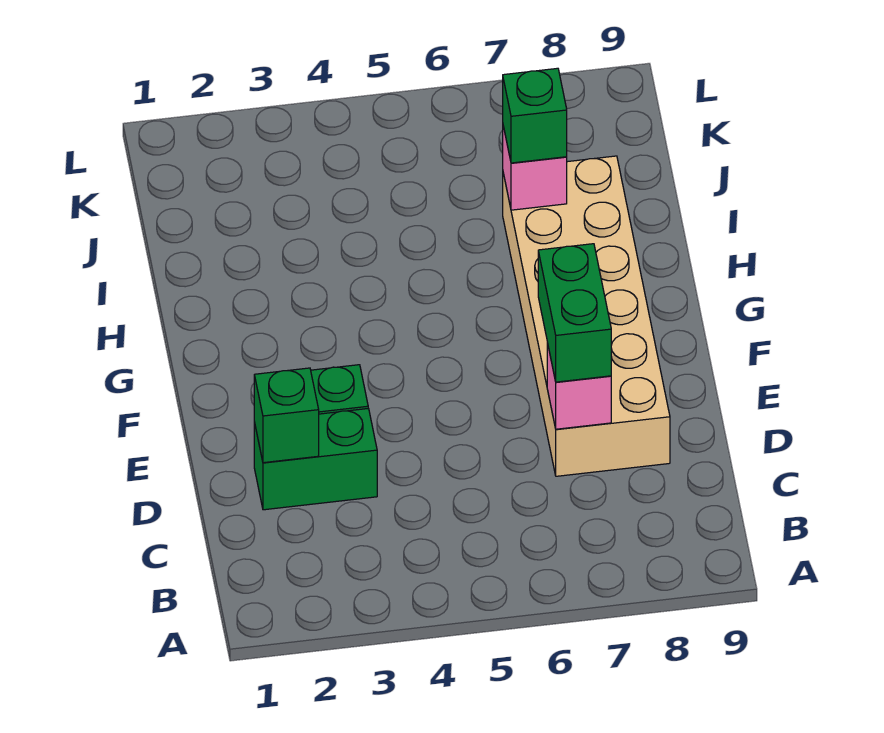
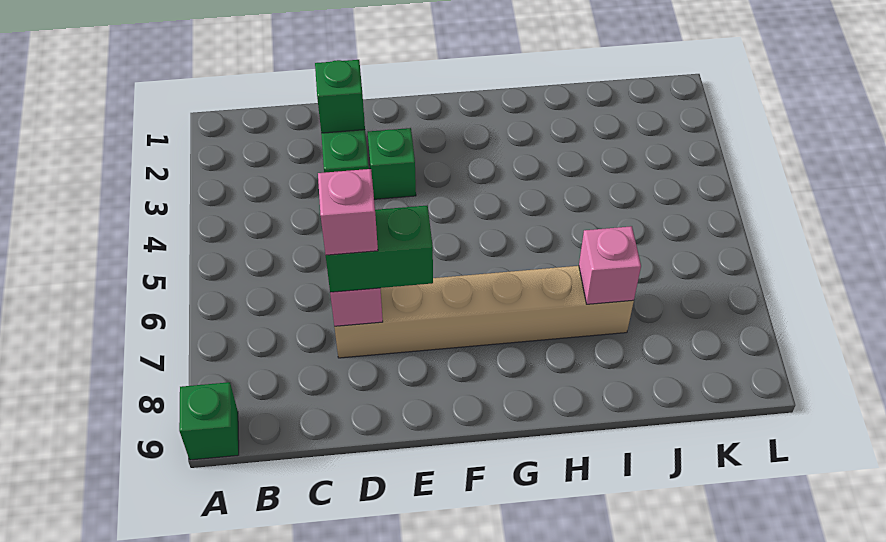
tan brick D7:I8 level 1 -> tan brick D7:I7 level 1
none -> pink brick D7 level 4
green brick I7 level 3 -> green brick A9 level 1

